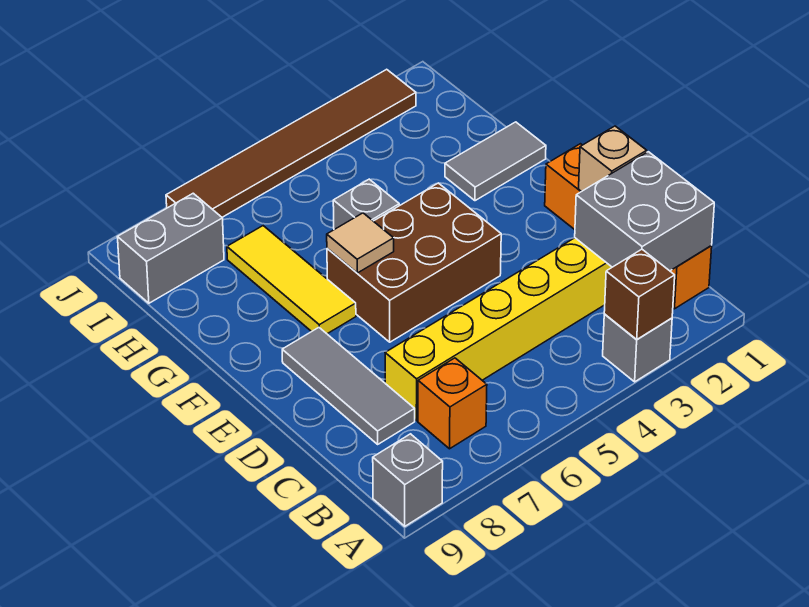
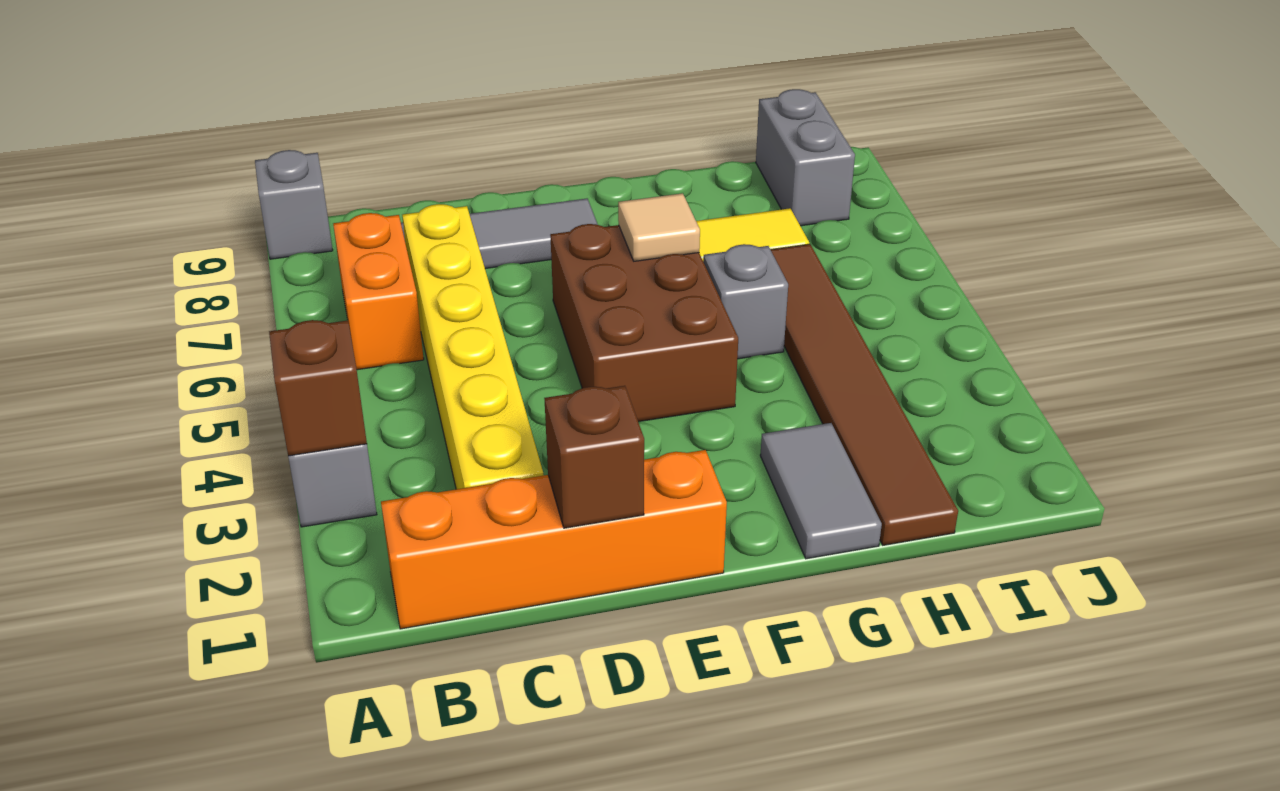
grey brick B1:C2 level 2 -> none
orange brick B7 level 1 -> orange brick B6:B7 level 1
tan brick D1 level 2 -> brown brick D1 level 2
brown tile J2:J7 level 1 -> brown tile H1:H6 level 1

